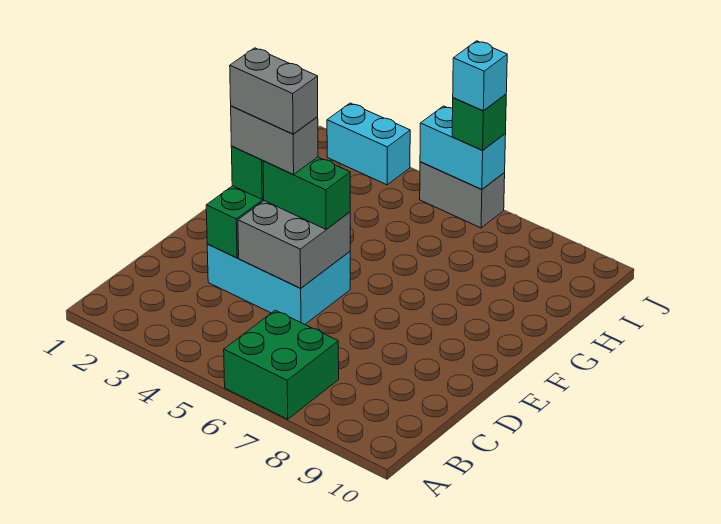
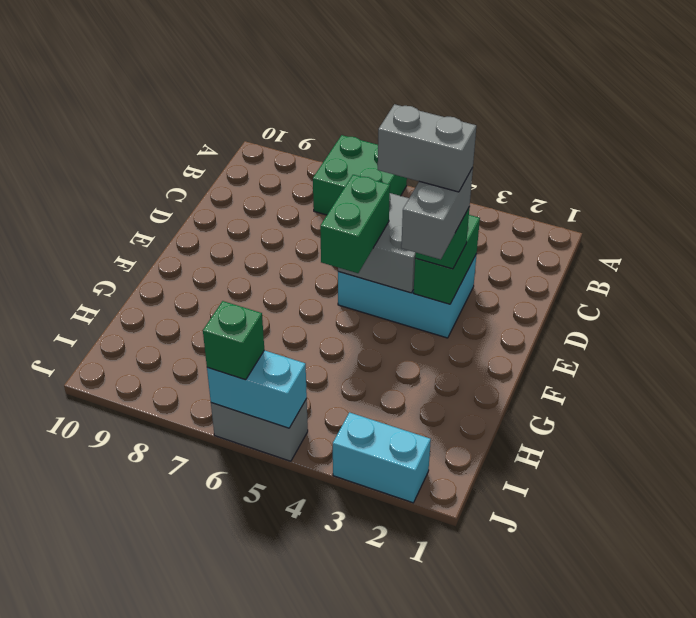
grey brick E3:E4 level 4 -> grey brick E3:F3 level 4
green brick E4:E5 level 3 -> green brick E5:F5 level 3
cyan brick J6 level 4 -> none

